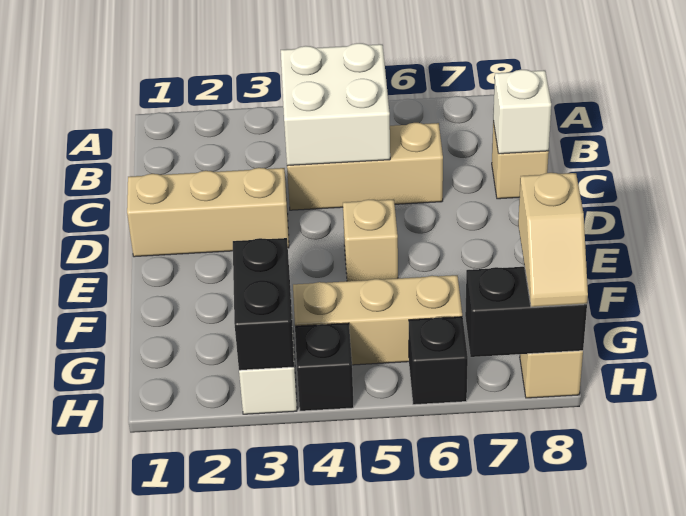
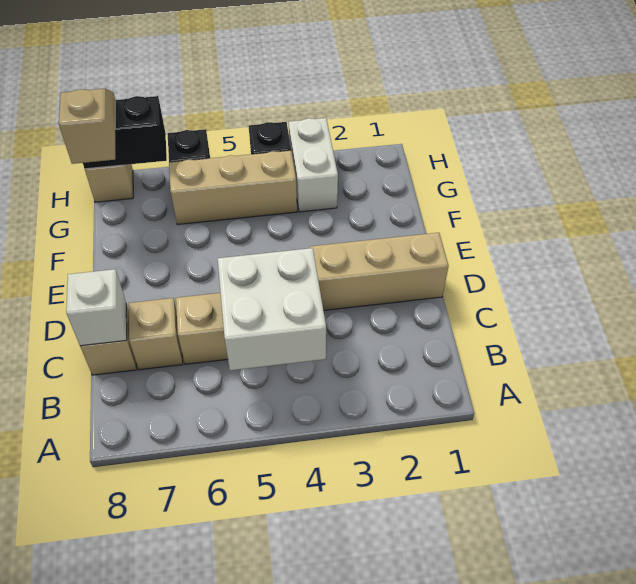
tan brick E5 level 1 -> tan brick C7 level 1
black brick G3:H3 level 2 -> none

